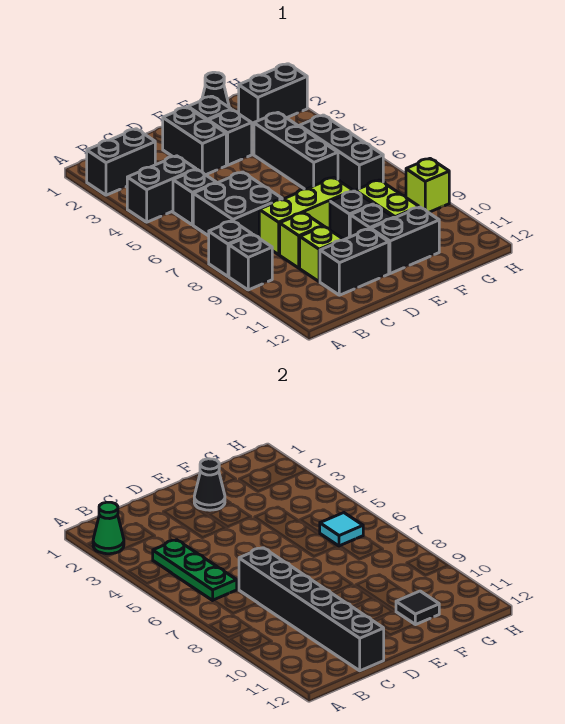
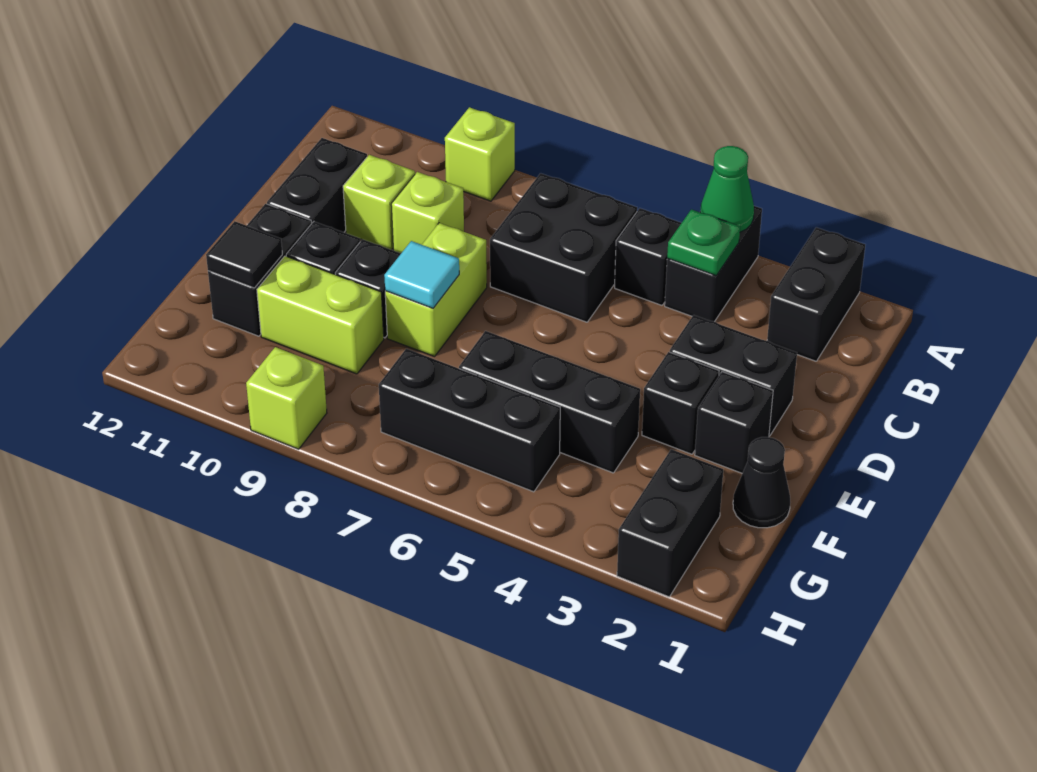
green cone A2 level 2 -> green cone A4 level 2
black brick A8 level 1 -> none
black brick A9 level 1 -> lime brick A9 level 1
green plate B4:B6 level 2 -> green plate B4 level 2
black brick C7:C12 level 2 -> none
lime brick C8:E8 level 1 -> lime brick D8:E8 level 1
black cone E2 level 2 -> none
cyan tile G6 level 2 -> cyan tile E8 level 2

